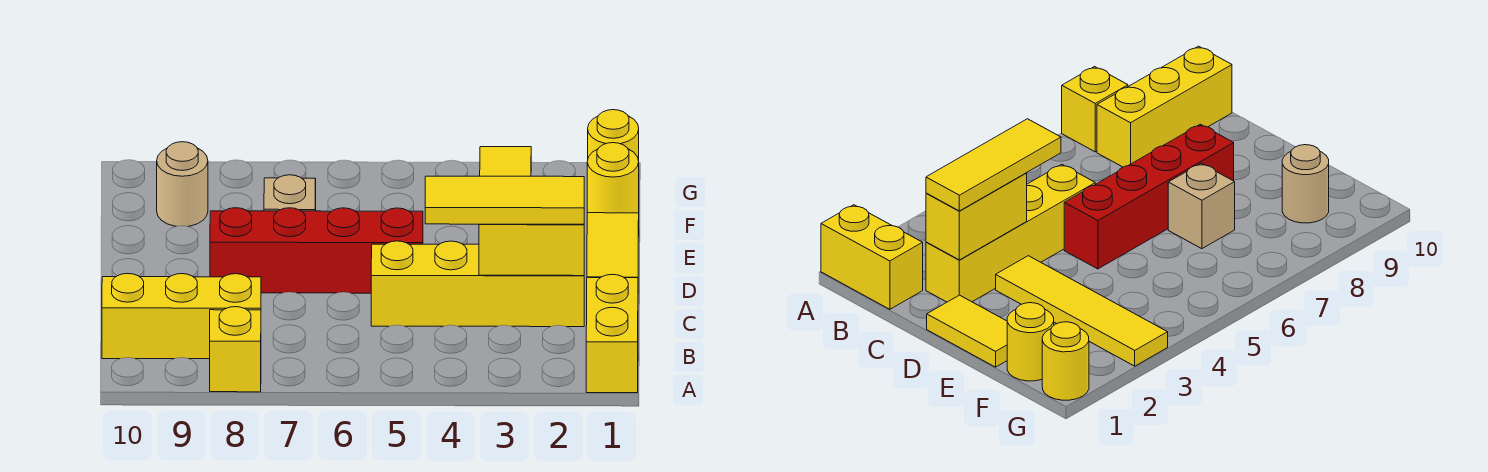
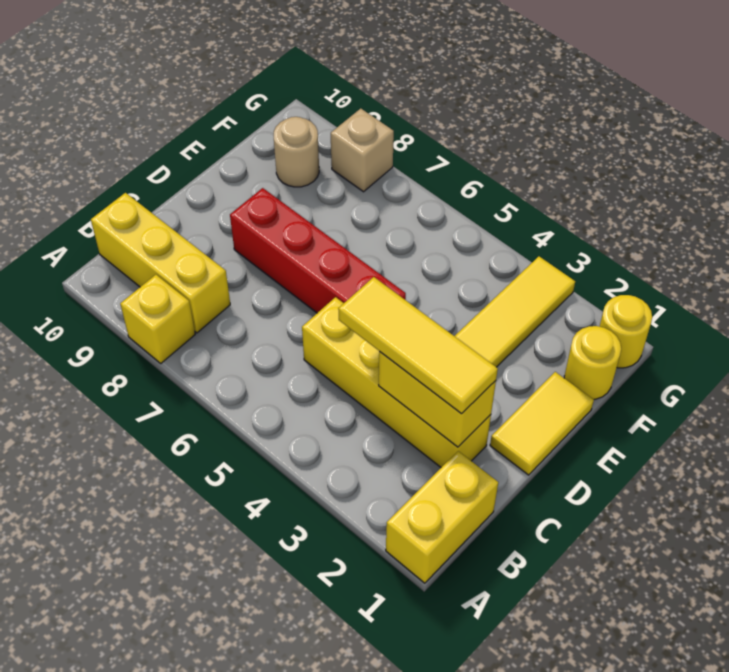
tan brick E7 level 1 -> tan brick G8 level 1

